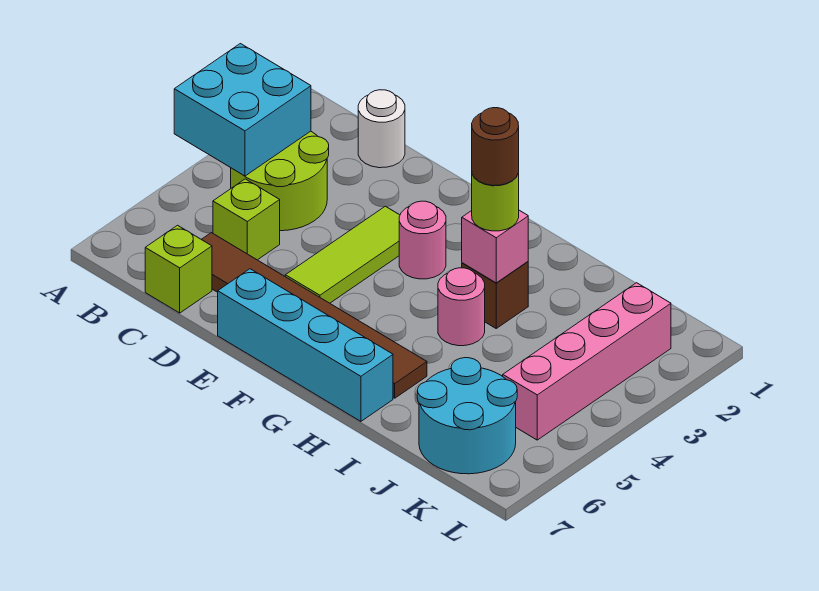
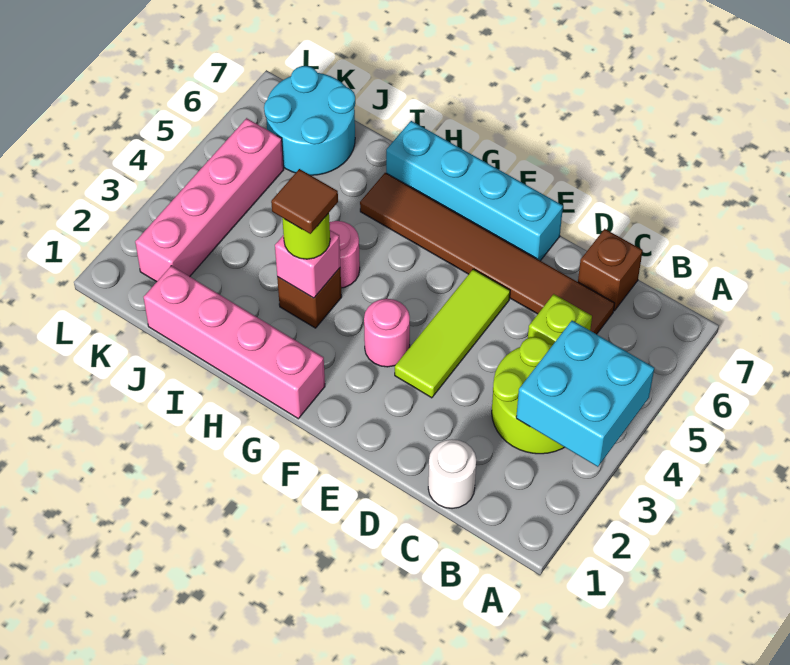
lime brick C7 level 1 -> brown brick C7 level 1
none -> pink brick G1:J1 level 1
brown round brick H3 level 4 -> brown tile H3 level 4

